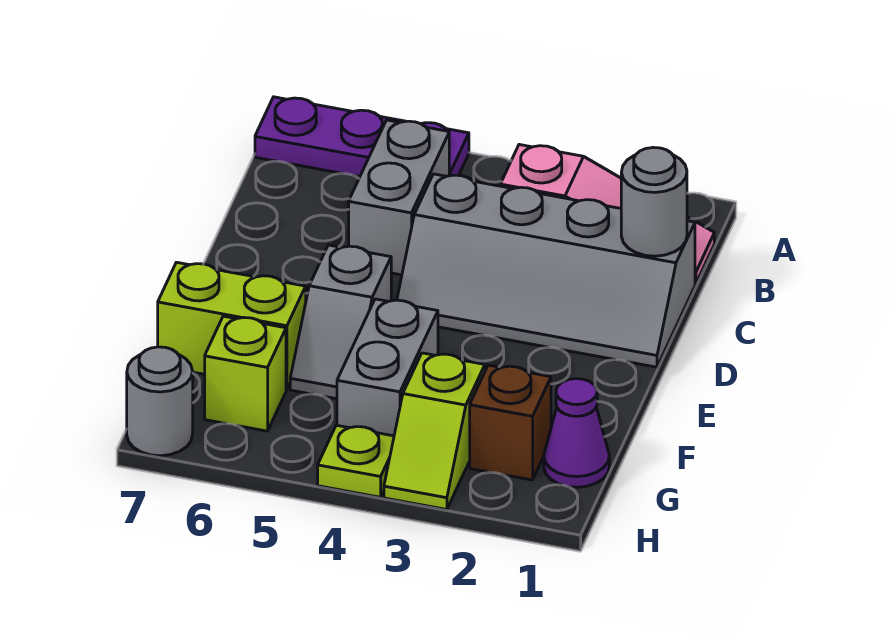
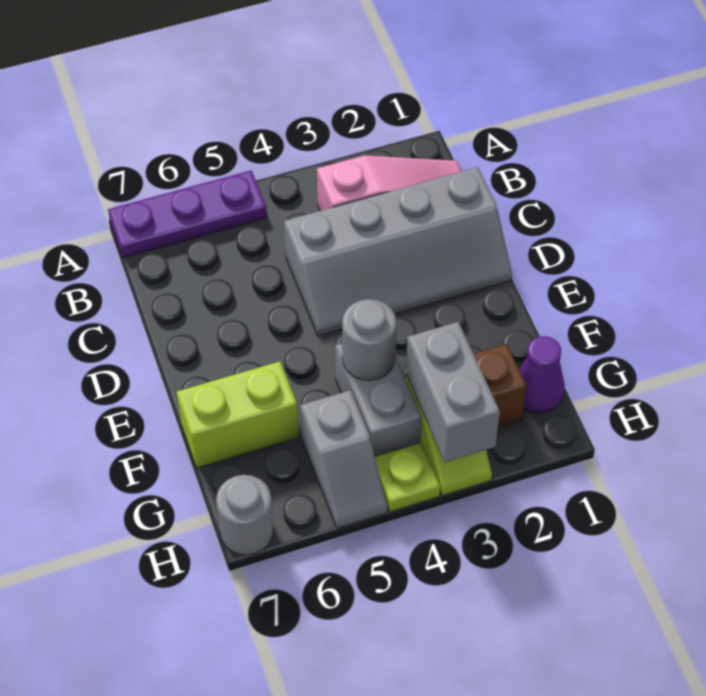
grey brick B5:C5 level 1 -> grey brick G3:H3 level 2
grey round brick C1 level 2 -> grey round brick F4 level 2
grey slope E5:F5 level 1 top E -> grey slope G5:H5 level 1 top G
lime brick G6 level 1 -> none

